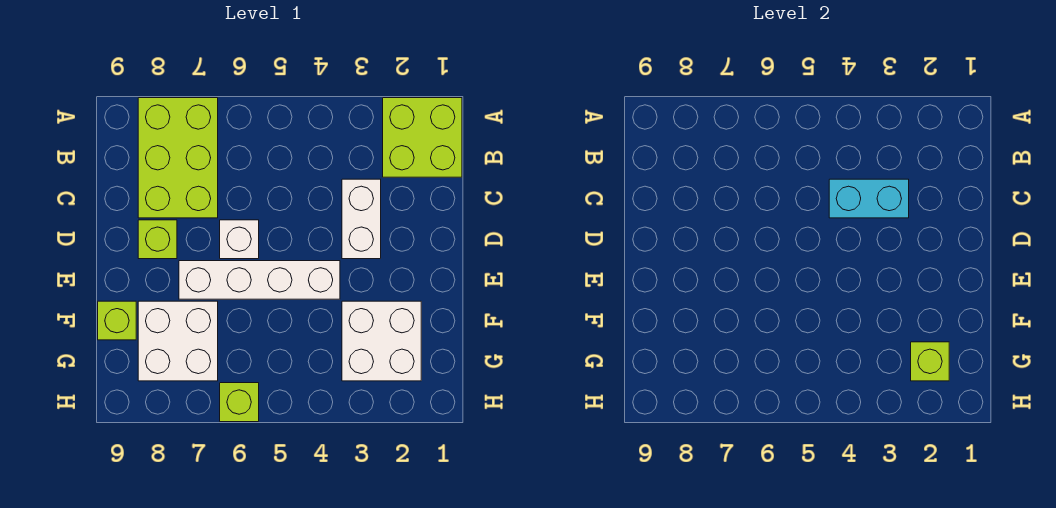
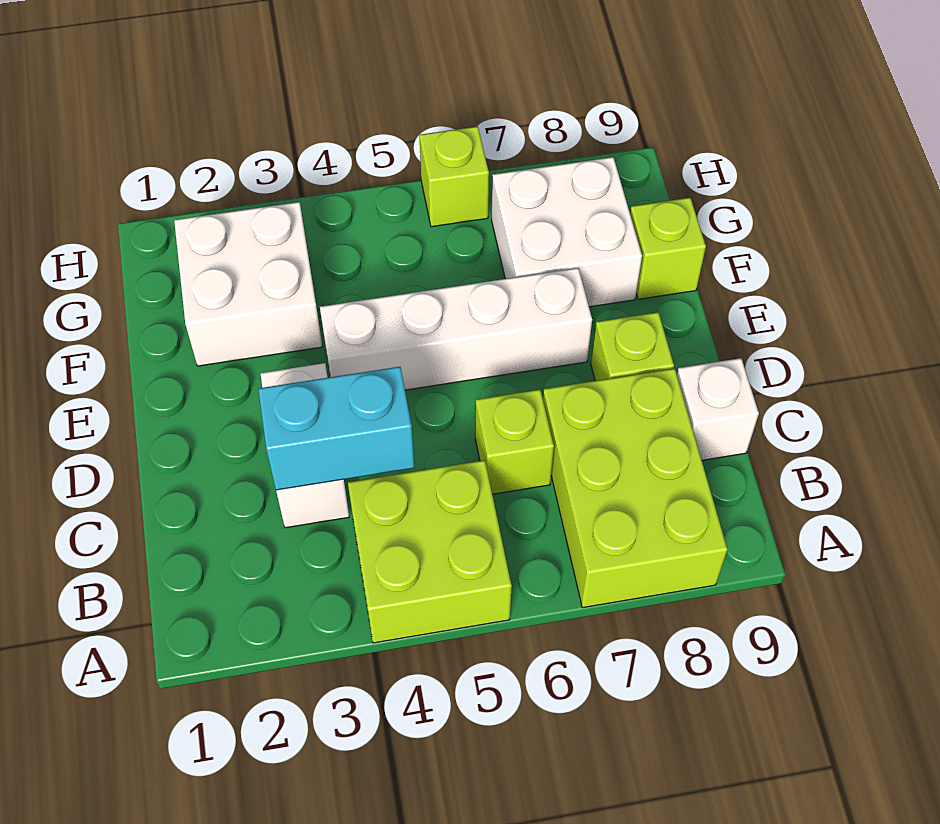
lime brick A1:B2 level 1 -> lime brick A4:B5 level 1
white brick D6 level 1 -> white brick C9 level 1
lime brick G2 level 2 -> lime brick C6 level 1

